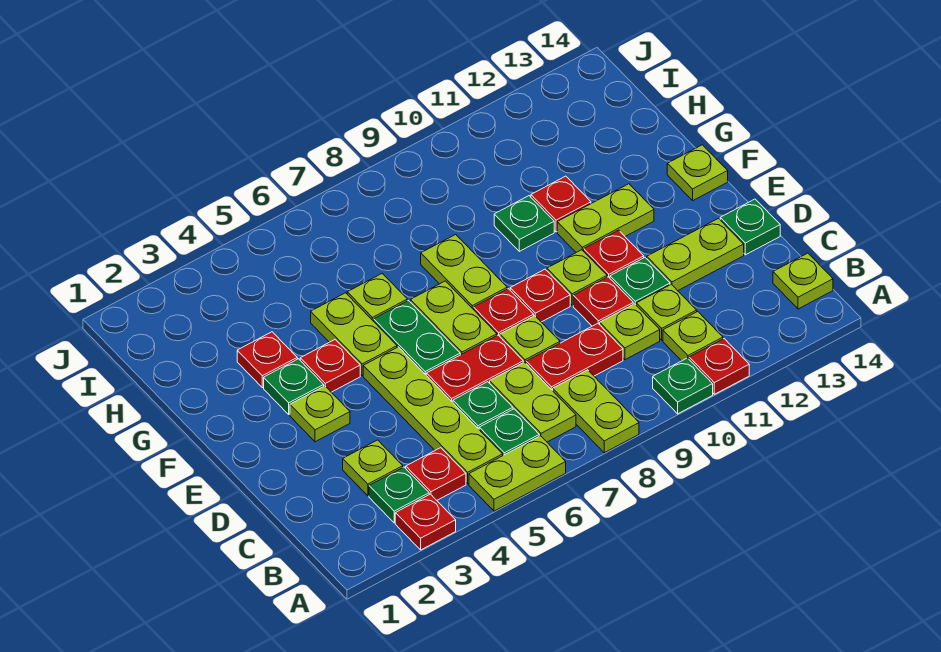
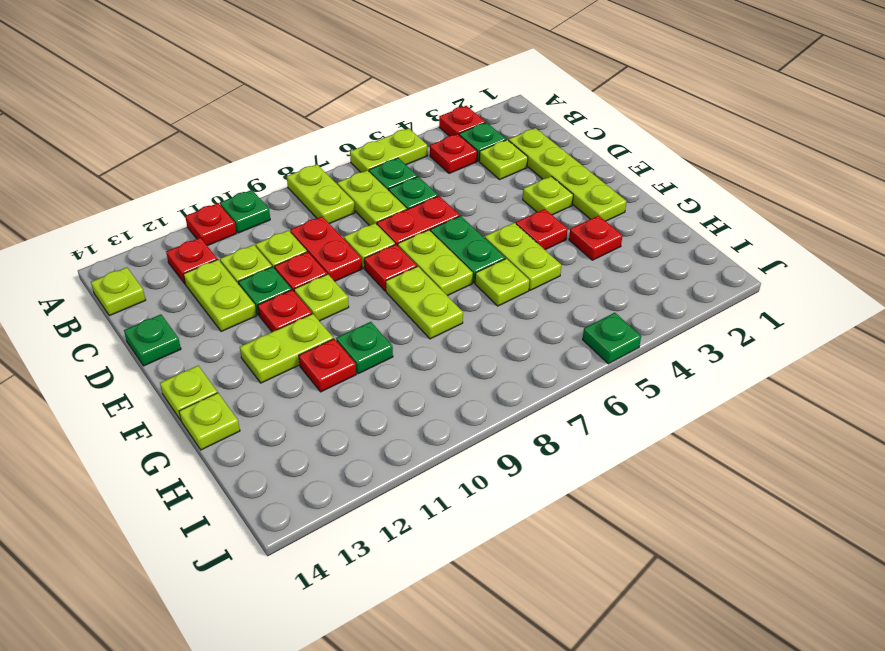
lime plate B5:E5 level 1 -> lime plate C2:F2 level 1
lime plate B11 level 1 -> lime plate G14 level 1
red plate C8:C9 level 1 -> red plate C9:D9 level 1
lime plate D12:D13 level 1 -> lime plate C12:D12 level 1
red plate E9 level 1 -> red plate B12 level 1
green plate F3 level 1 -> green plate J5 level 1

